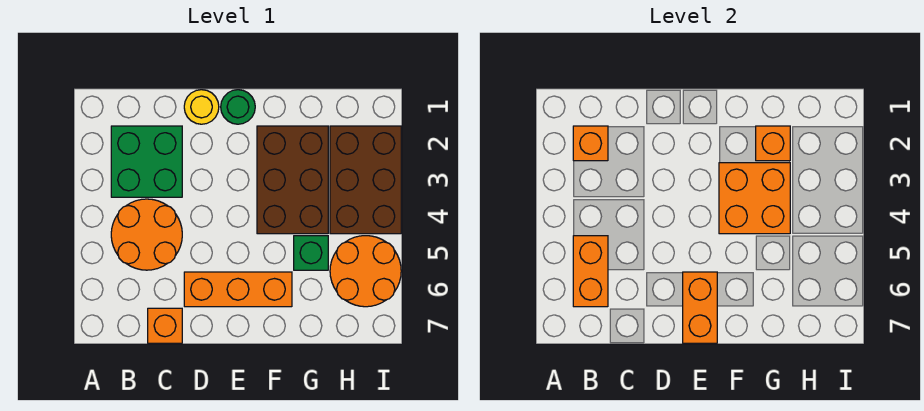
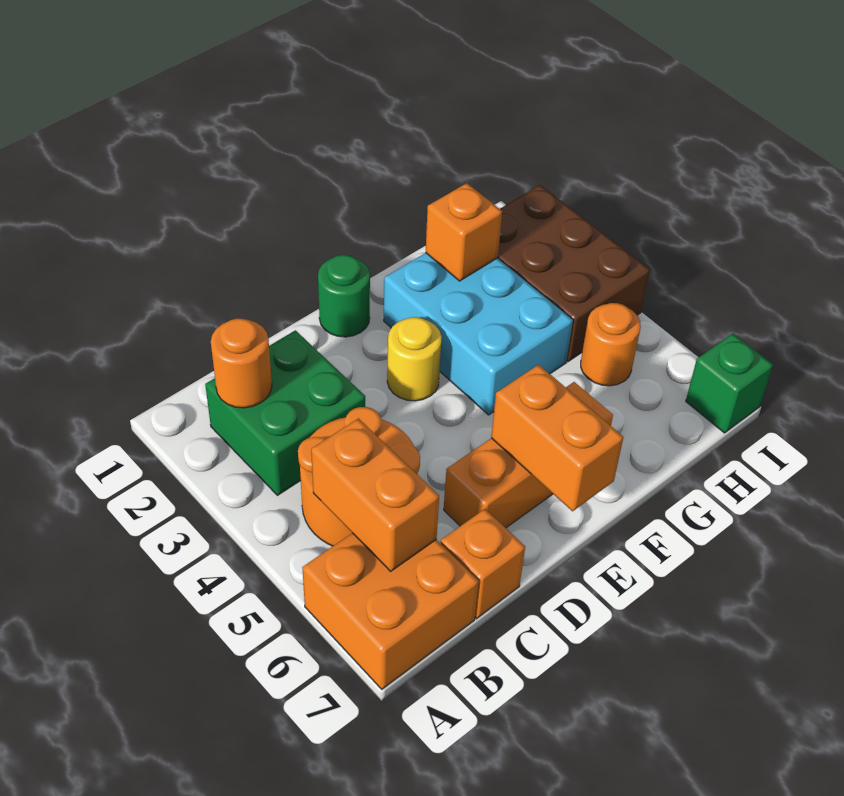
orange brick B2 level 2 -> orange round brick B2 level 2
yellow round brick D1 level 1 -> yellow round brick E3 level 1
brown brick F2:G4 level 1 -> cyan brick F2:G4 level 1
orange brick F3:G4 level 2 -> orange brick A6:B7 level 1
green brick G5 level 1 -> green brick I7 level 1
orange round brick H5:I6 level 1 -> orange round brick H5 level 1

